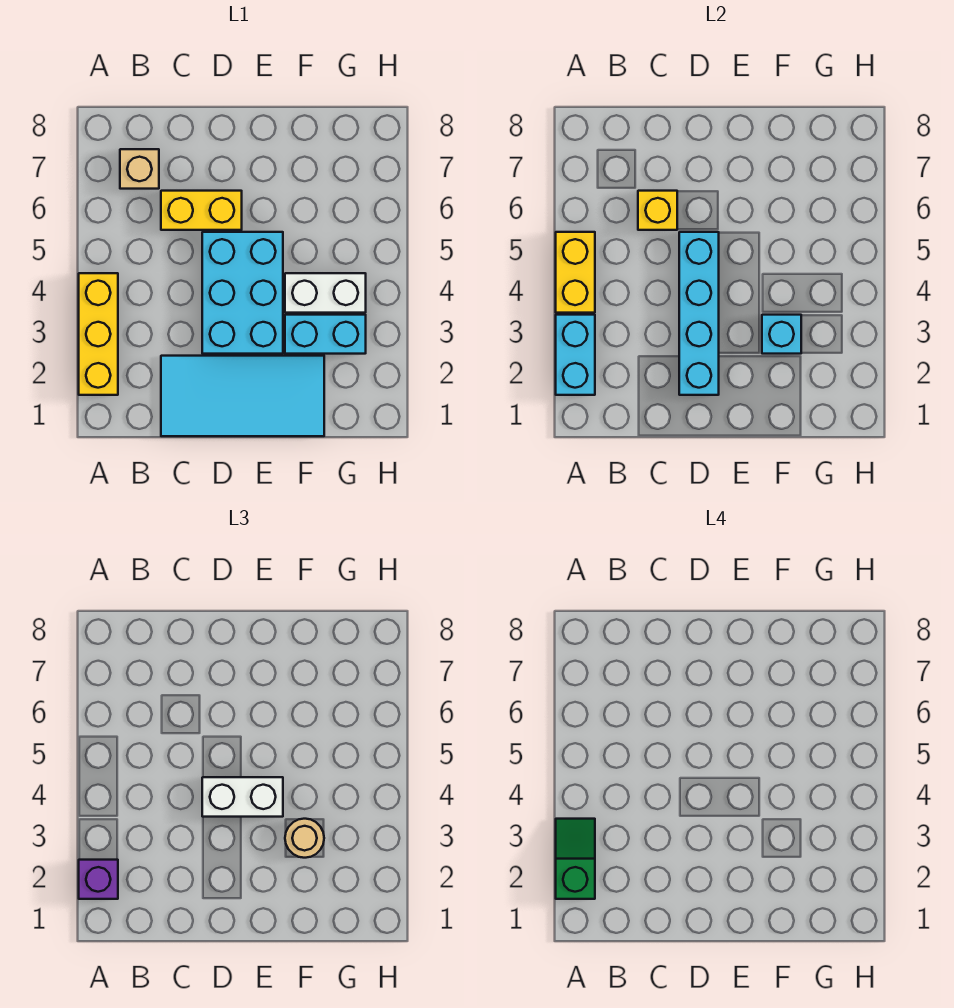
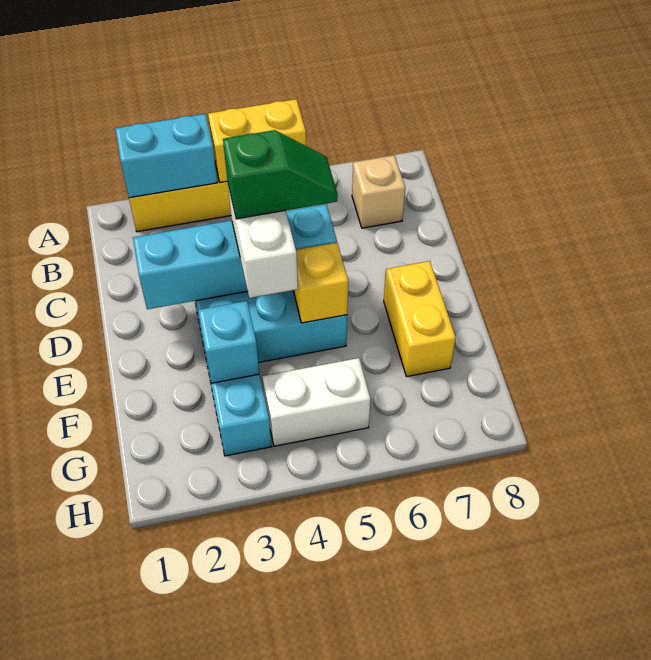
purple brick A2 level 3 -> none
green slope A2:A3 level 4 top 2 -> green slope D4:D5 level 4 top 4
cyan tile C1:F2 level 1 -> none
yellow brick C6:D6 level 1 -> yellow brick E7:F7 level 1
yellow brick C6 level 2 -> yellow brick E5 level 2
tan round brick F3 level 3 -> none
white brick F4:G4 level 1 -> white brick G4:G5 level 1

